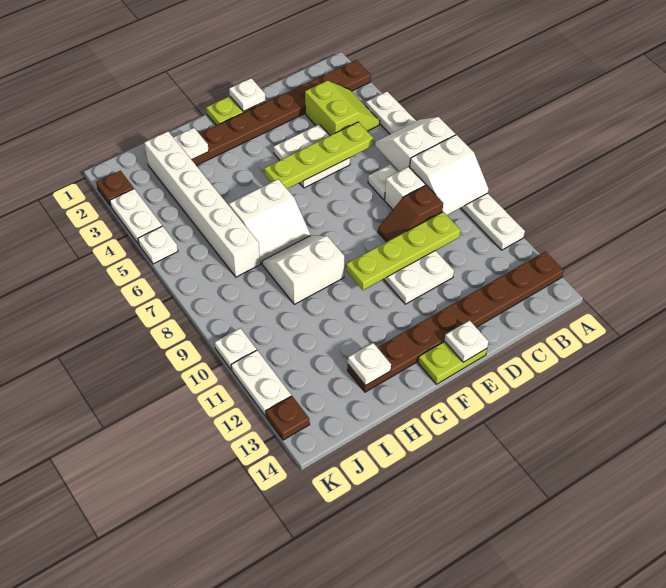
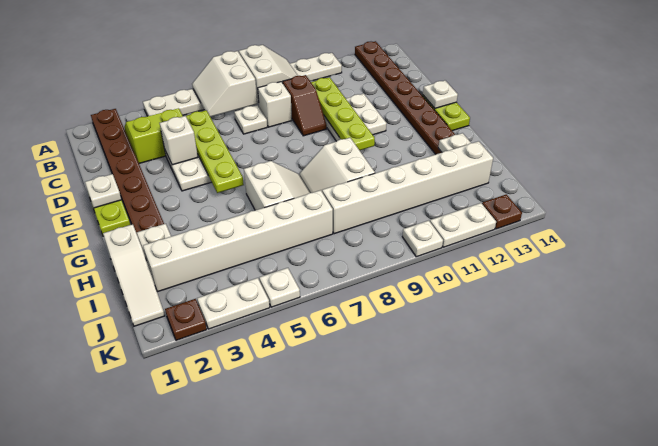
none -> white brick D4 level 2
none -> white slope H1:J1 level 1 top H
none -> white brick I8:I13 level 1

